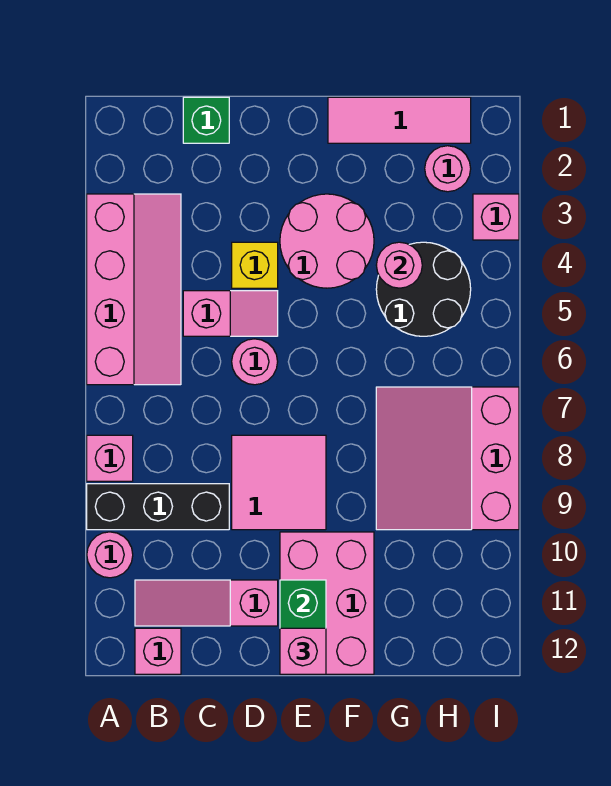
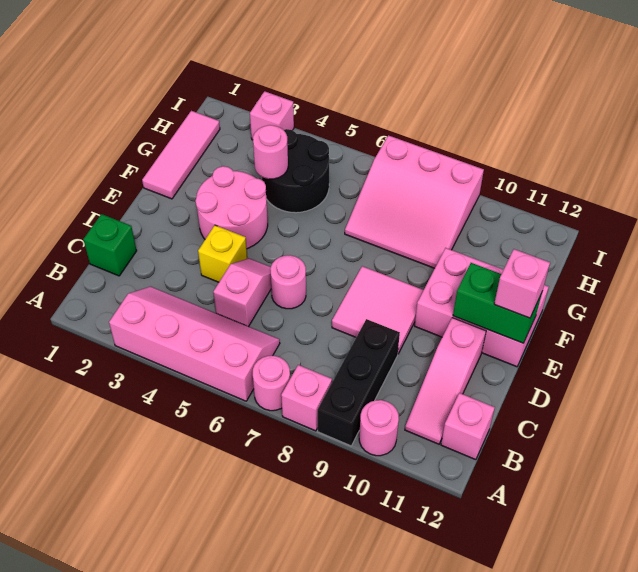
pink round brick H2 level 1 -> pink round brick A7 level 1

